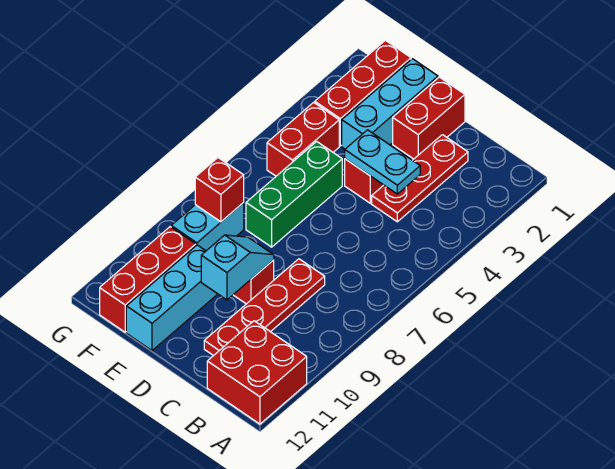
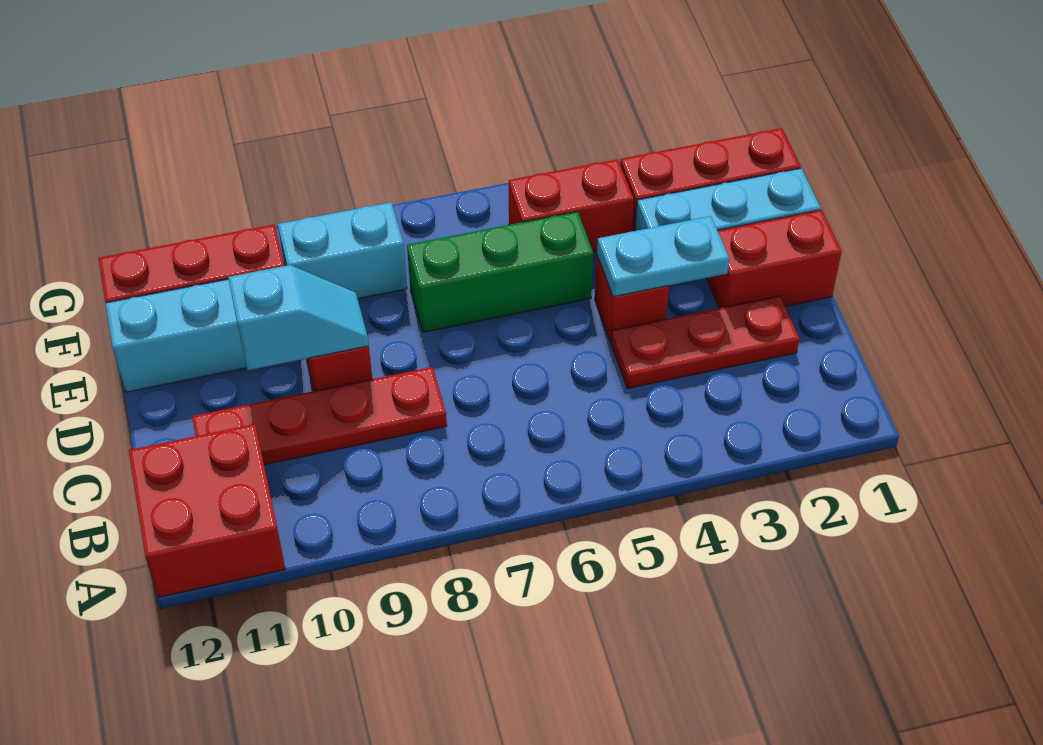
cyan plate C4:D4 level 2 -> cyan plate D3:D4 level 2
red brick F8 level 2 -> none

